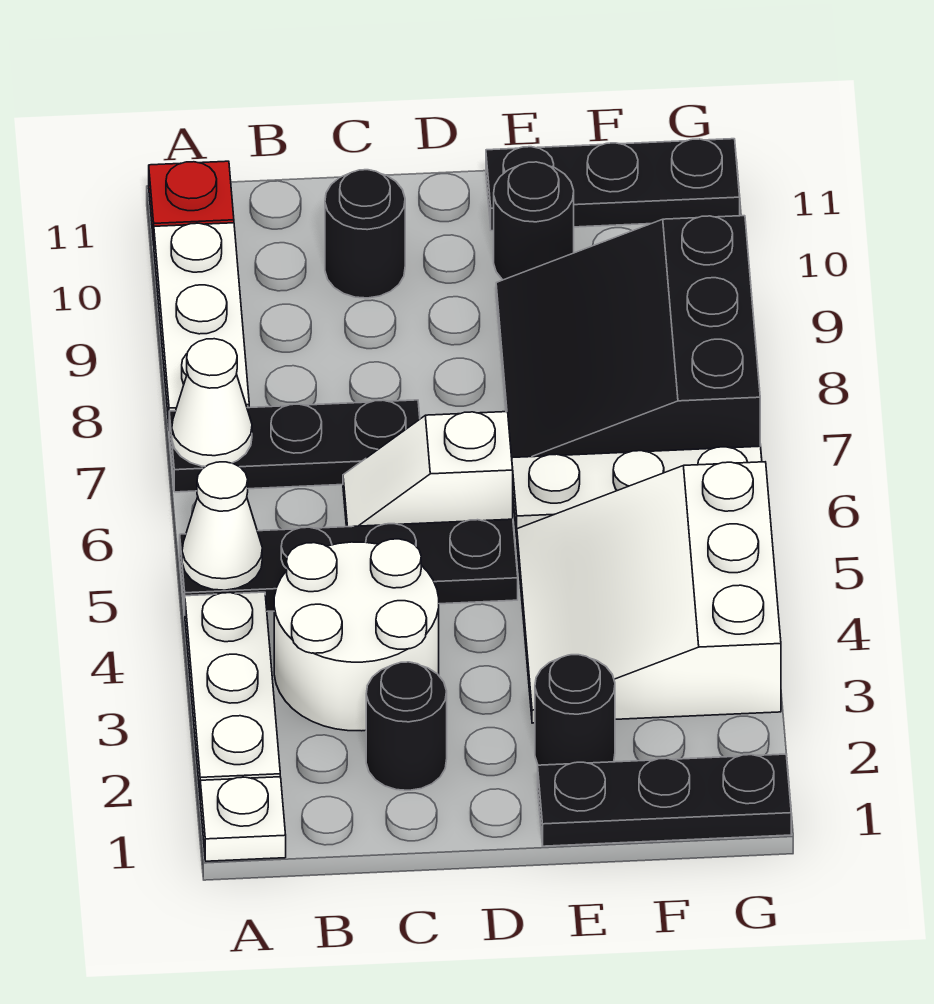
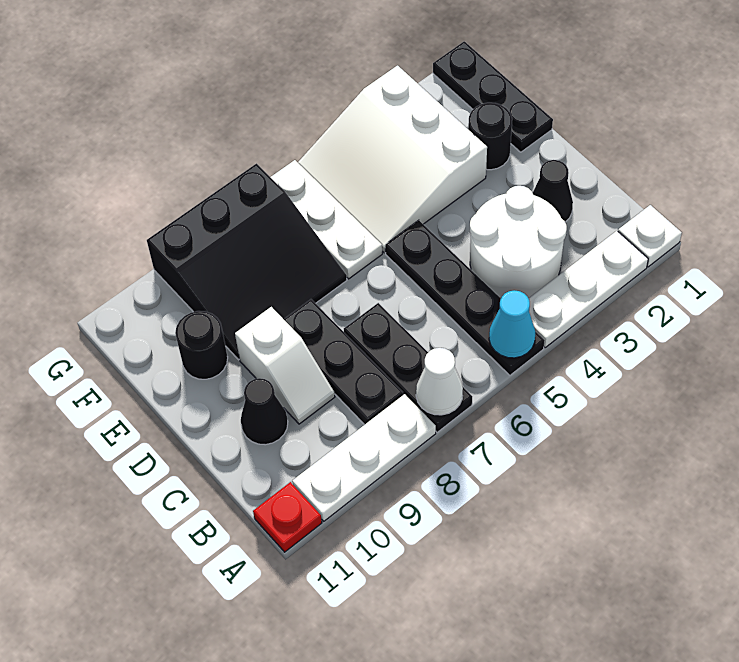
white cone A5 level 2 -> cyan cone A5 level 2
black round brick C2 level 1 -> black cone C2 level 1
white slope C6:D6 level 1 top D -> white slope C9:D9 level 1 top D
black round brick C10 level 1 -> black cone C10 level 1
white slope E3:G5 level 1 top G -> white slope E3:G5 level 1 top 3
black plate E11:G11 level 1 -> black plate B8:D8 level 1

